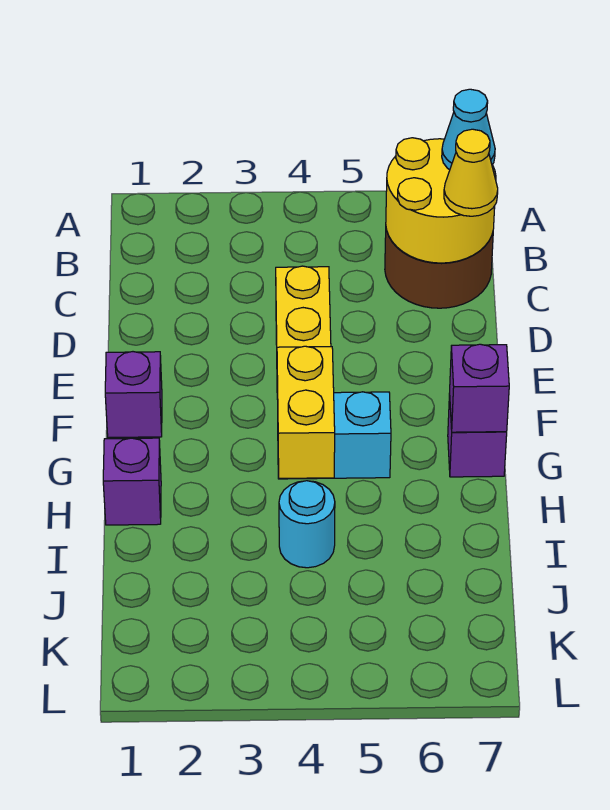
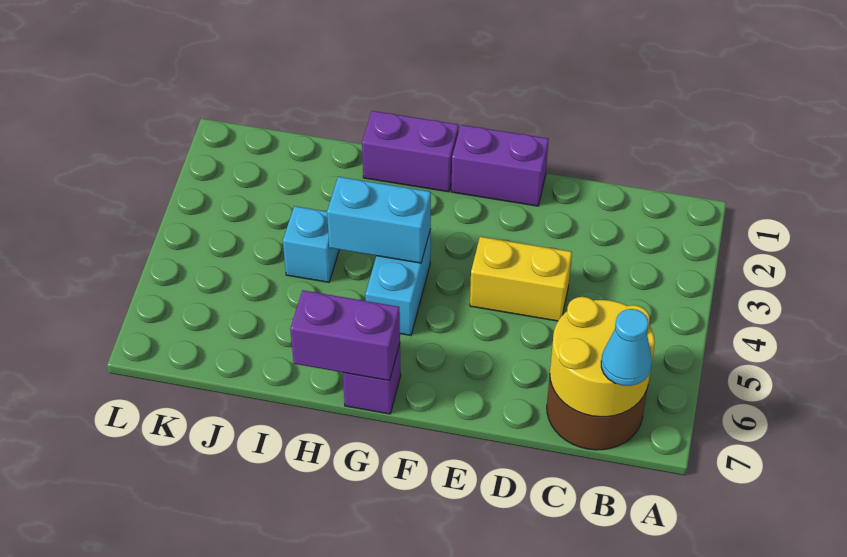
yellow cone C7 level 3 -> none
purple brick F1 level 1 -> purple brick E1:F1 level 1
yellow brick G4:H4 level 2 -> cyan brick G4:H4 level 2
purple brick G7 level 2 -> purple brick G7:H7 level 2
purple brick H1 level 1 -> purple brick G1:H1 level 1
cyan round brick I4 level 1 -> cyan brick I4 level 1

